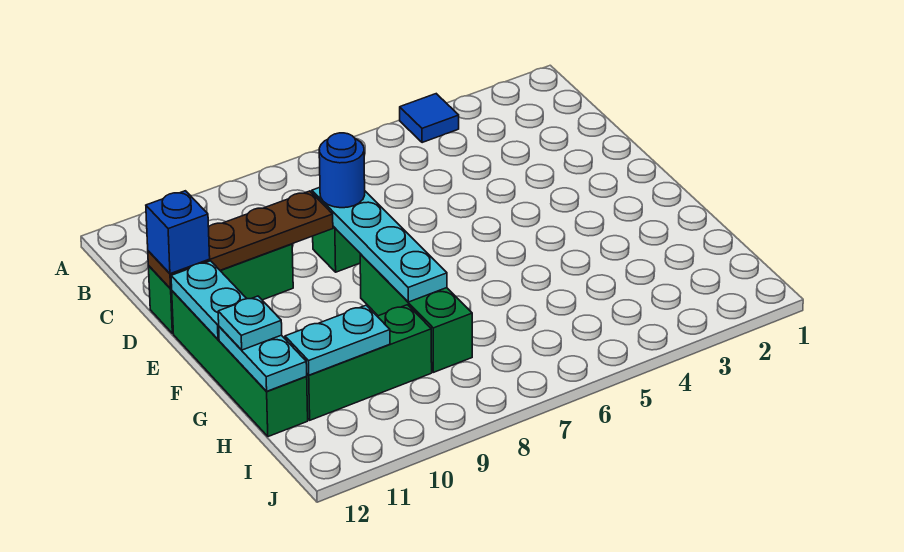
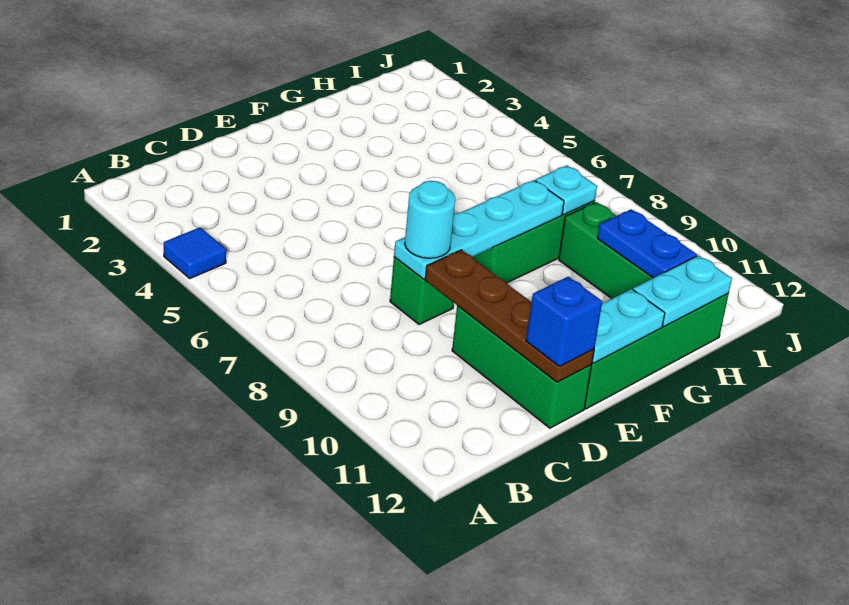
blue round brick D8 level 3 -> cyan round brick D8 level 3
cyan plate G12 level 3 -> cyan plate H8 level 2
cyan plate H10:H11 level 2 -> blue plate H10:H11 level 2

